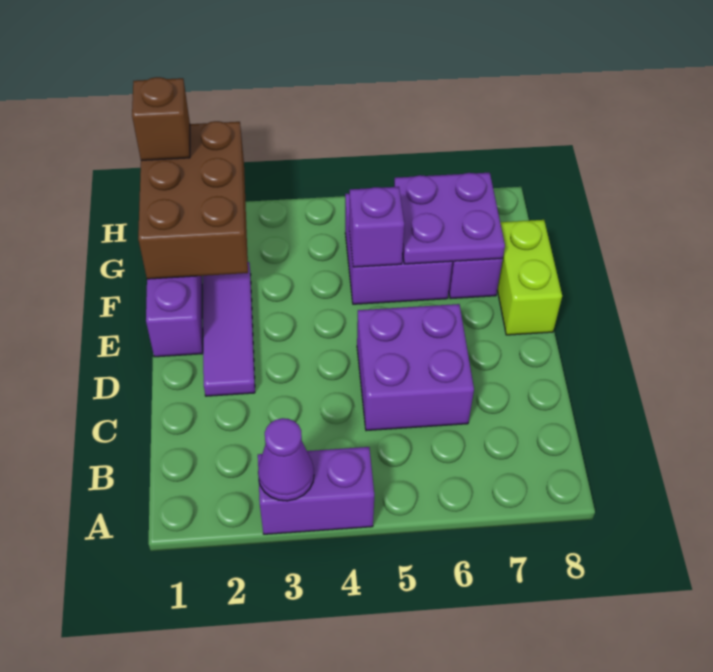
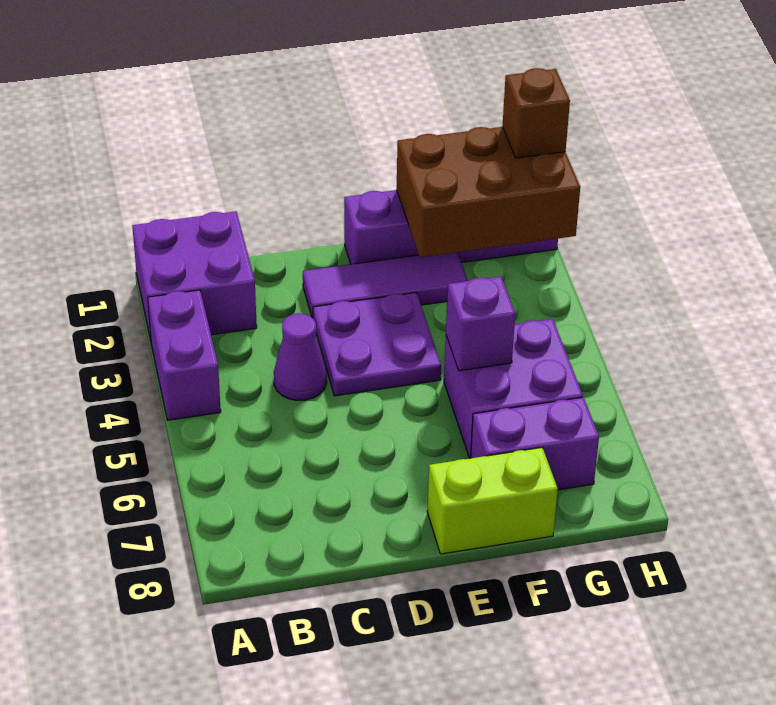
purple cone A3 level 2 -> purple cone C4 level 1
purple brick C5:D6 level 1 -> purple brick A1:B2 level 1
purple plate F6:G7 level 2 -> purple plate D3:E4 level 1

